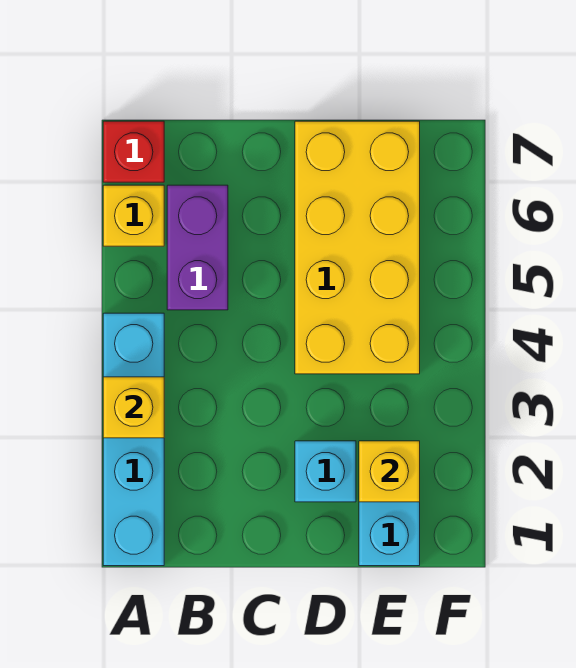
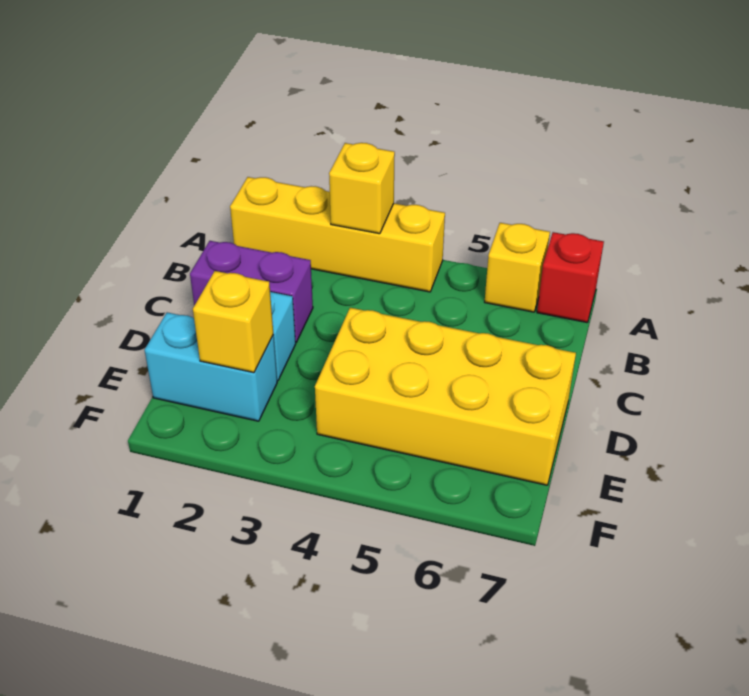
cyan brick A1:A4 level 1 -> yellow brick A1:A4 level 1
purple brick B5:B6 level 1 -> purple brick C1:C2 level 1

